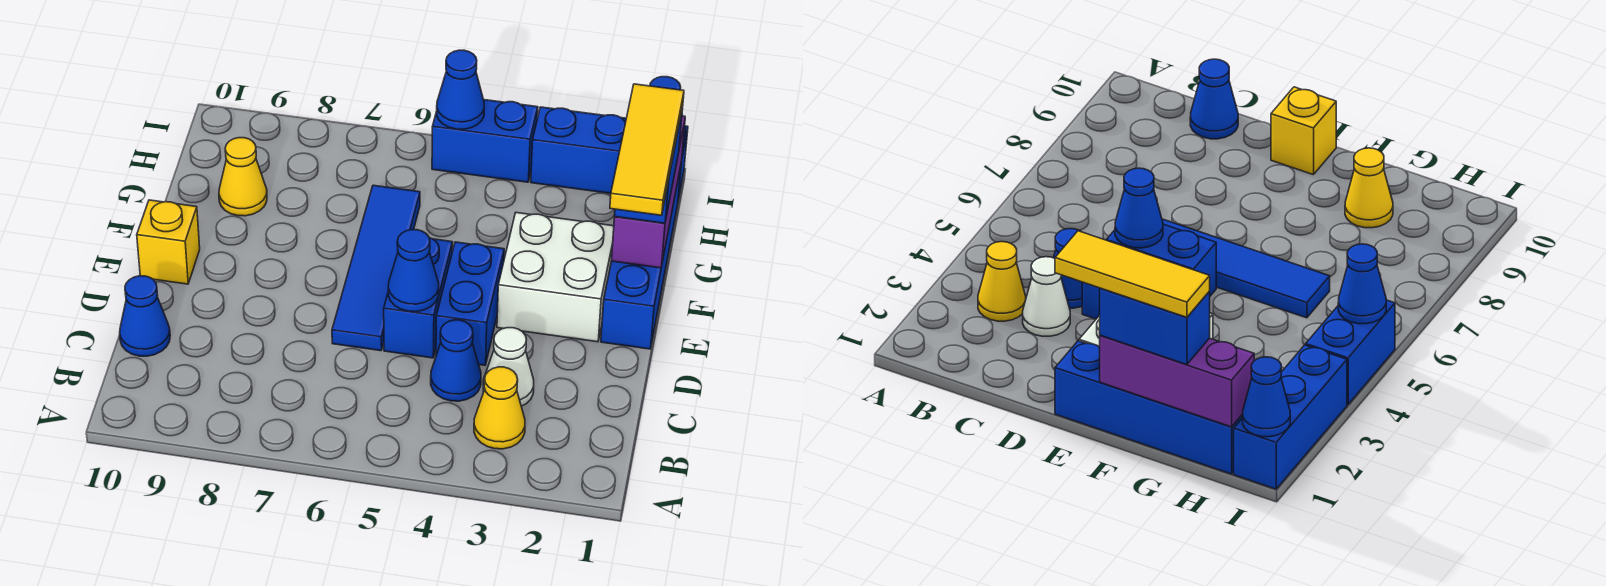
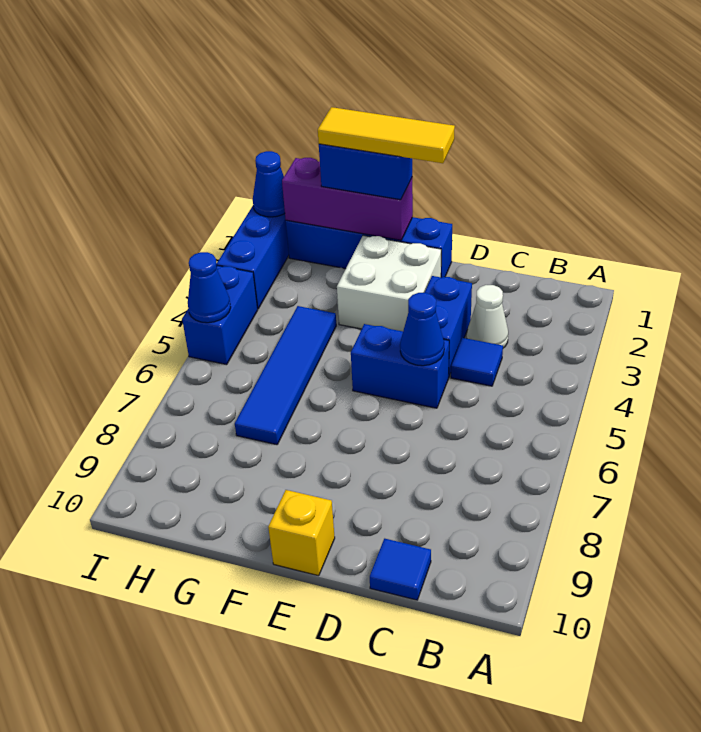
yellow cone B3 level 1 -> none
blue cone C4 level 1 -> blue tile C4 level 1
blue cone C10 level 1 -> blue tile C10 level 1
blue brick D4:E4 level 1 -> blue brick D3:D4 level 1
blue tile D6:G6 level 1 -> blue tile G4:G7 level 1
yellow cone G9 level 1 -> none

